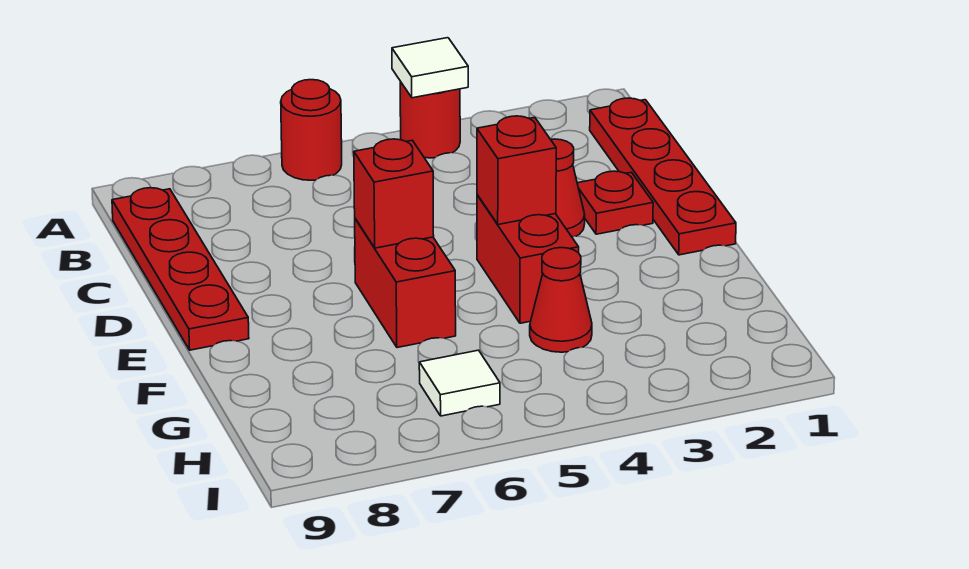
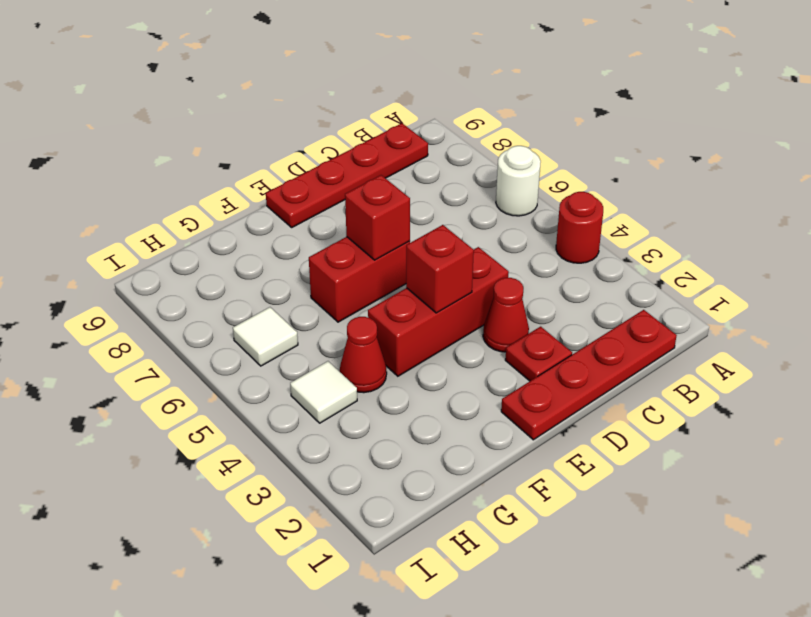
white tile A4 level 2 -> white tile H4 level 1
red round brick A6 level 1 -> white round brick A6 level 1
red brick E4:F4 level 1 -> red brick D4:F4 level 1

